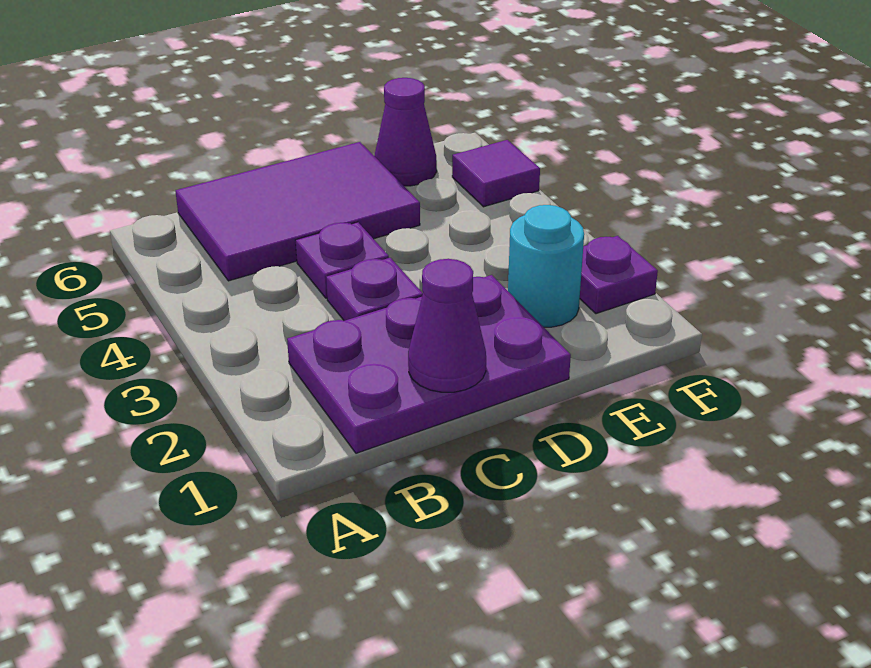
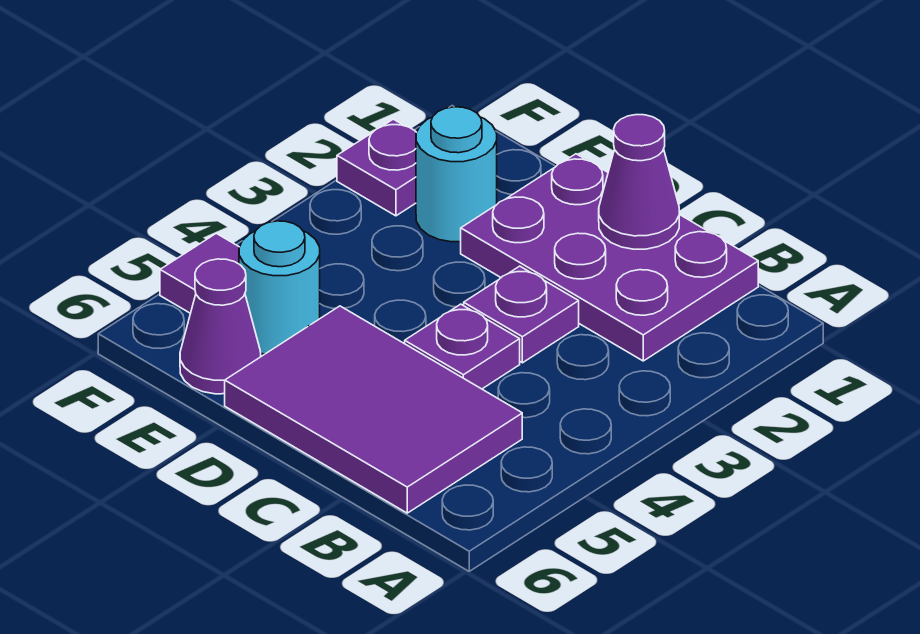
none -> cyan round brick E5 level 1

